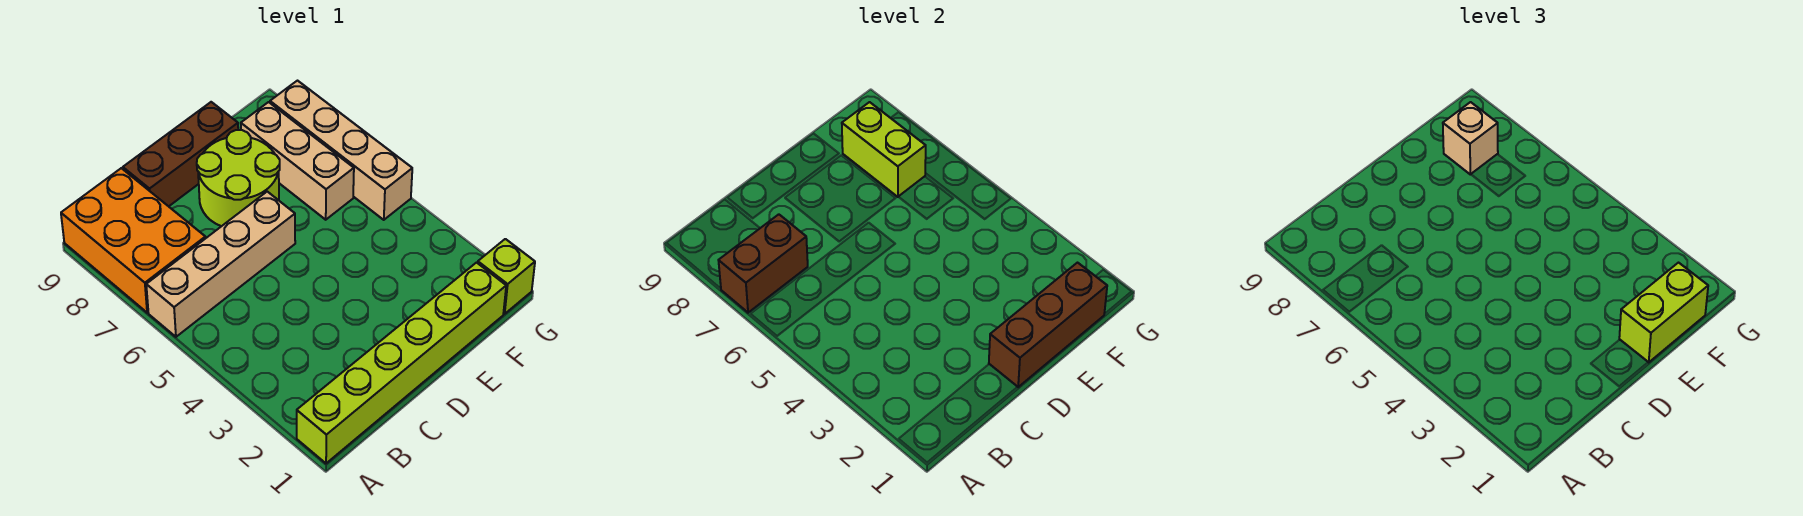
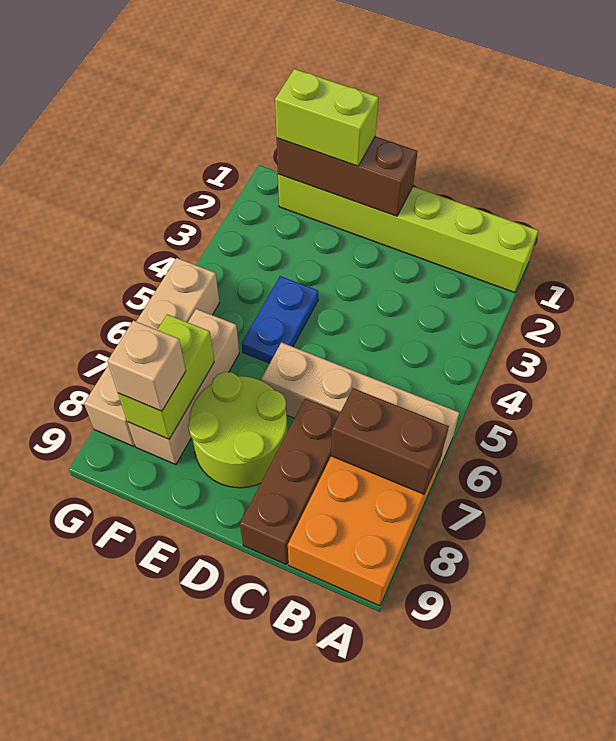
brown brick C9:E9 level 1 -> brown brick C7:C9 level 1
none -> blue plate E4:E5 level 1
lime brick G1 level 1 -> none

